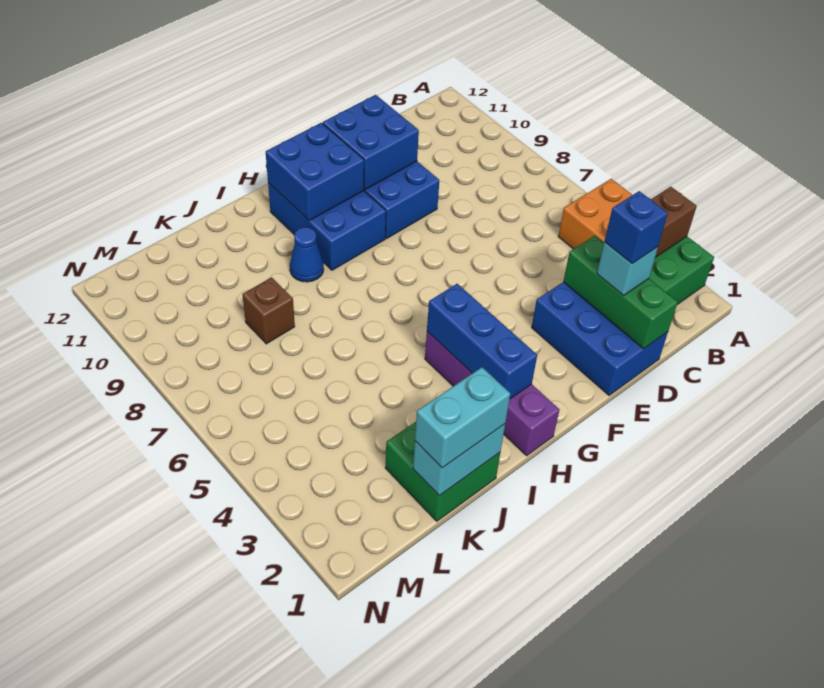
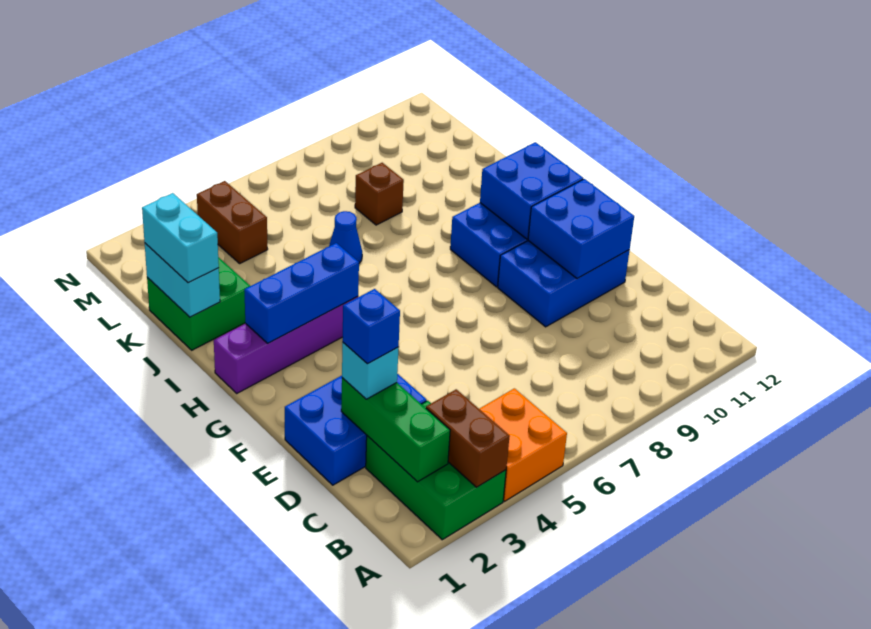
green brick D1:D3 level 2 -> green brick B2:D2 level 2
blue cone I9 level 1 -> blue cone J6 level 1
none -> brown brick L4:M4 level 1

